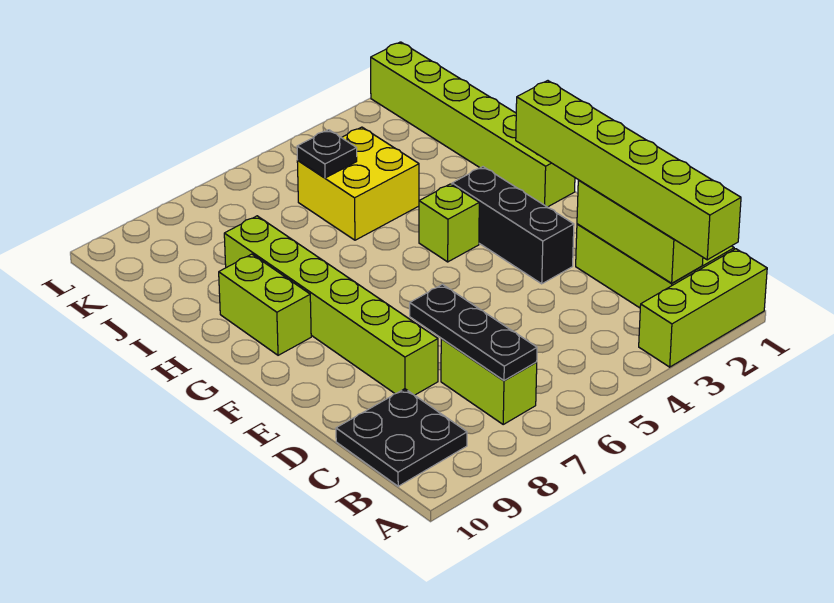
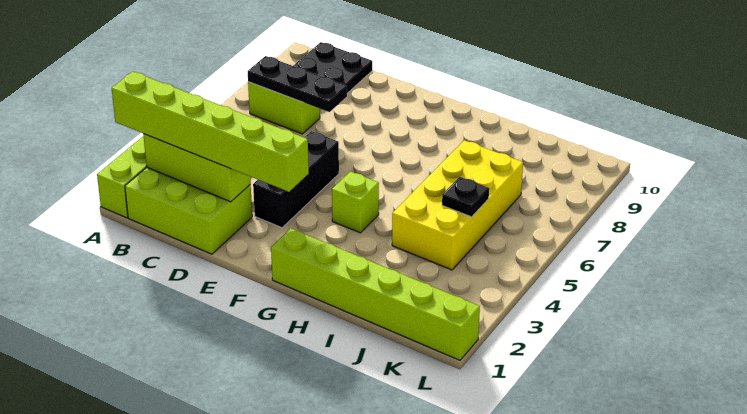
lime brick D8:I8 level 1 -> none
black brick E3:G3 level 1 -> black brick E3:E5 level 1
lime brick G9:H9 level 1 -> none
yellow brick I4:J5 level 1 -> yellow brick I4:J7 level 1

